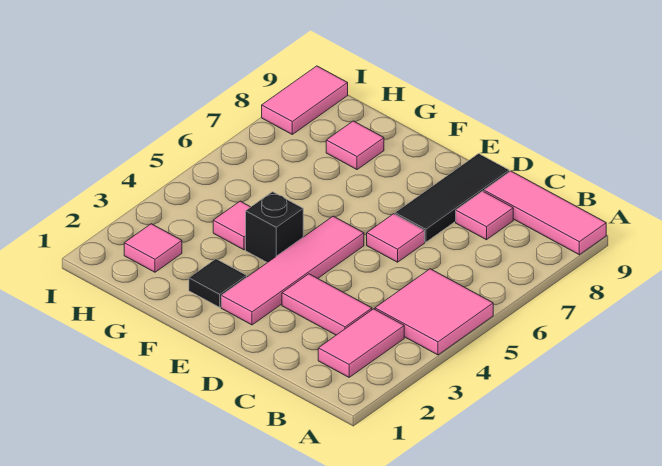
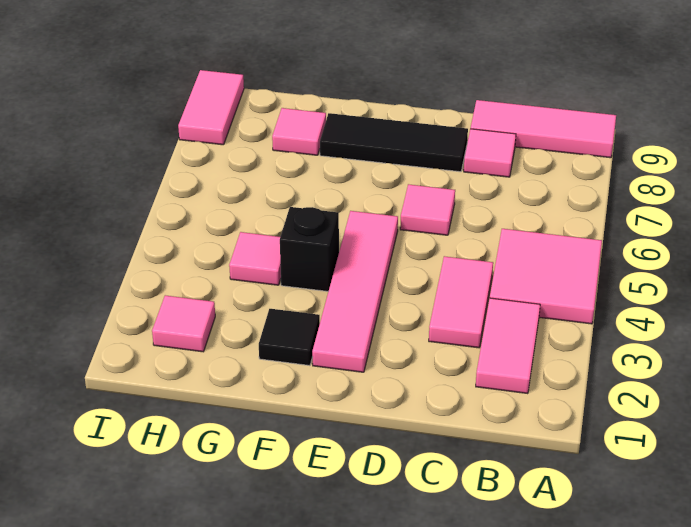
pink tile C3:D3 level 1 -> pink tile C3:C4 level 1
black tile D7:D9 level 1 -> black tile D8:F8 level 1

